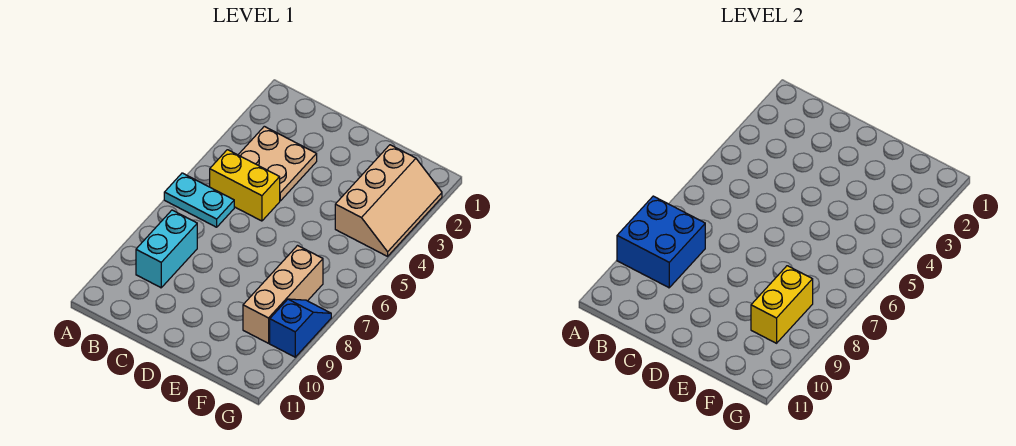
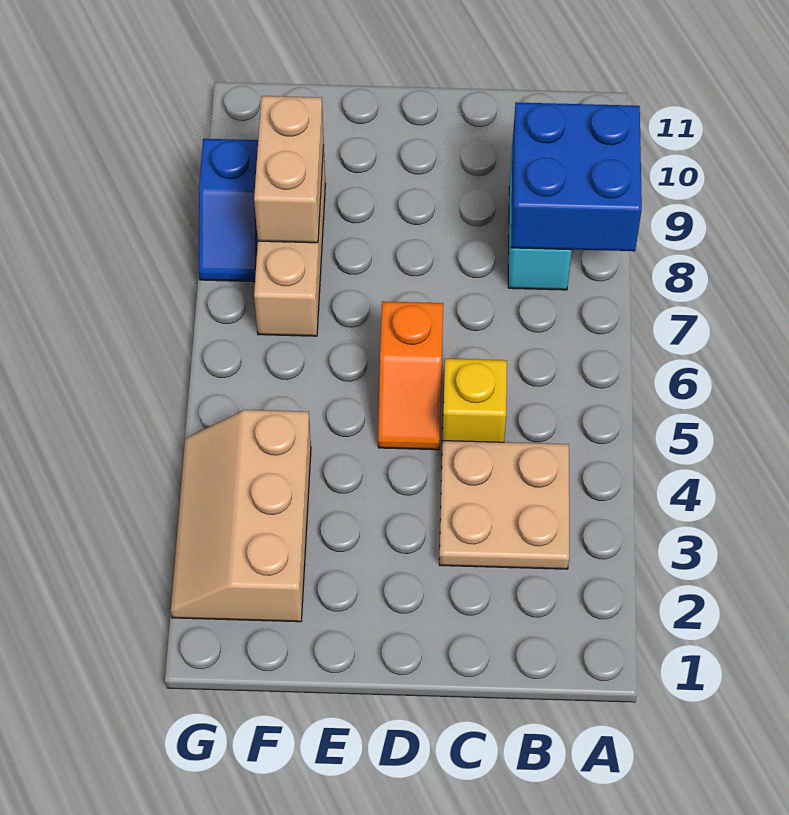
cyan plate A6:B6 level 1 -> none
yellow brick B5:C5 level 1 -> yellow brick C5 level 1
none -> orange slope D5:D6 level 1 top 6
yellow brick F8:F9 level 2 -> tan brick F8:F9 level 2

